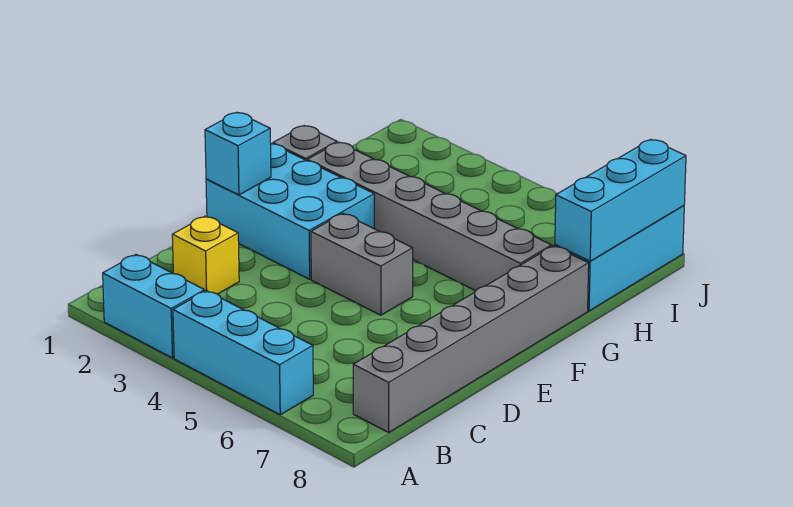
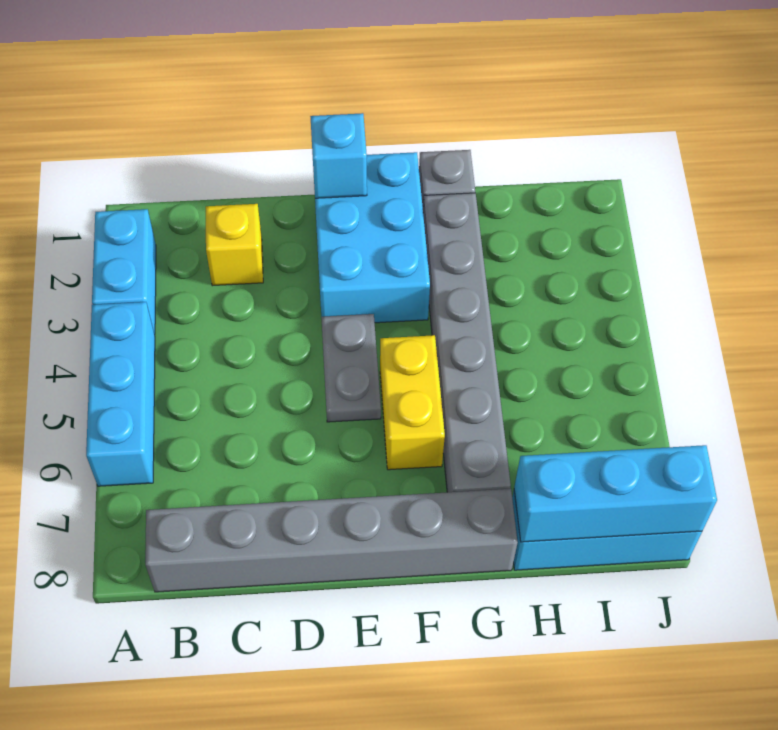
grey brick E4:E5 level 1 -> grey plate E4:E5 level 1
none -> yellow brick F5:F6 level 1

